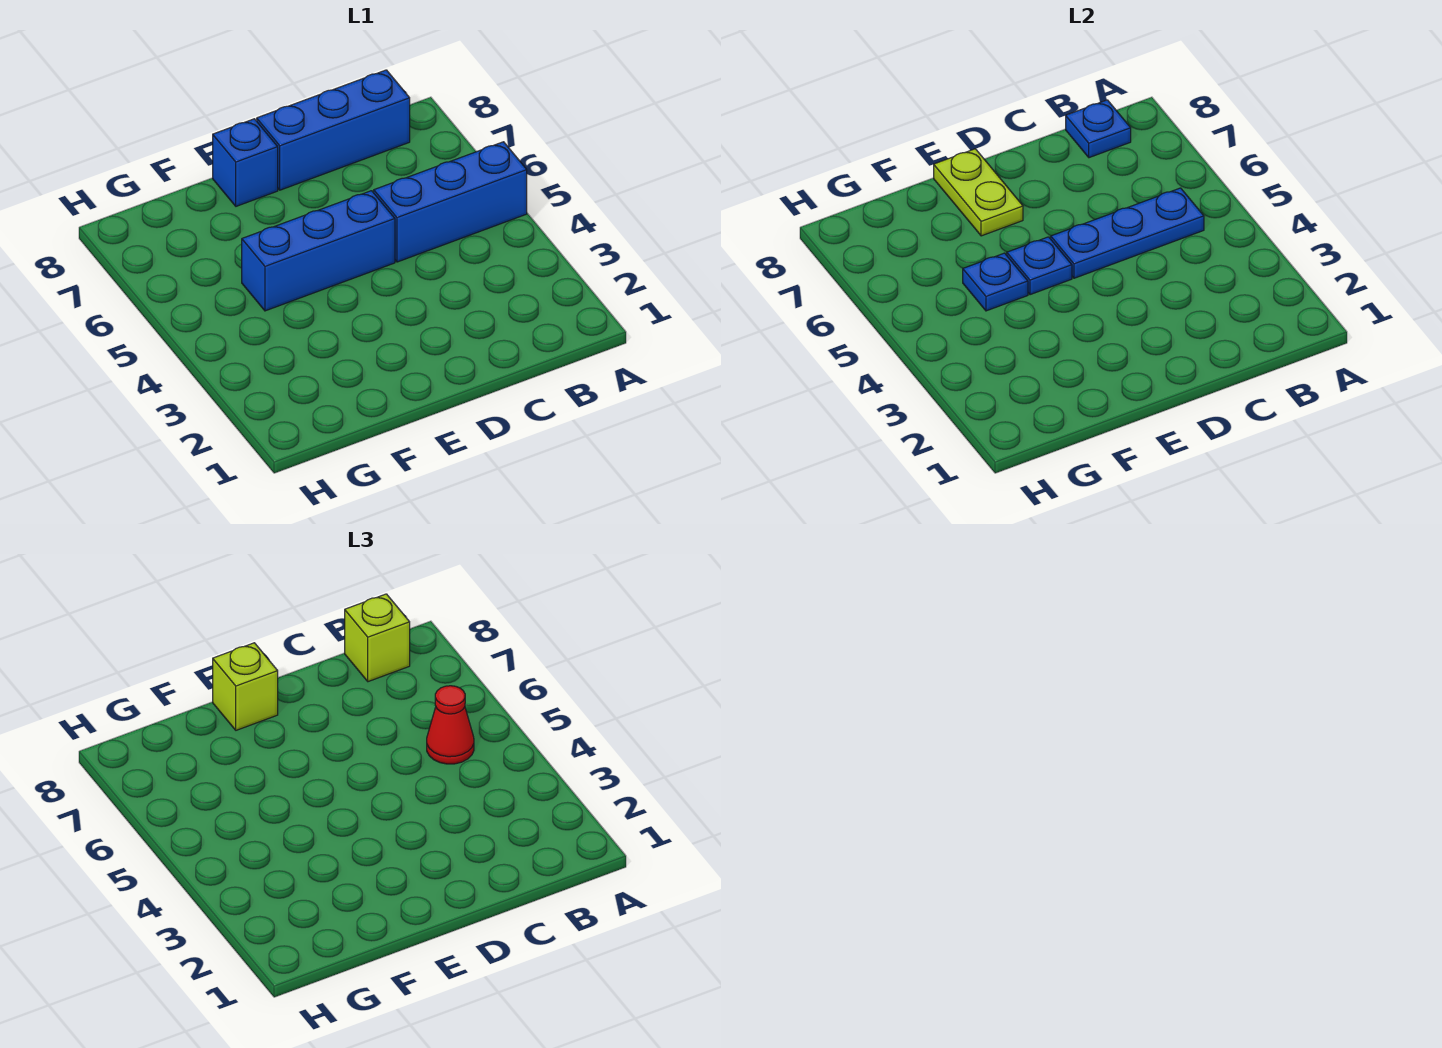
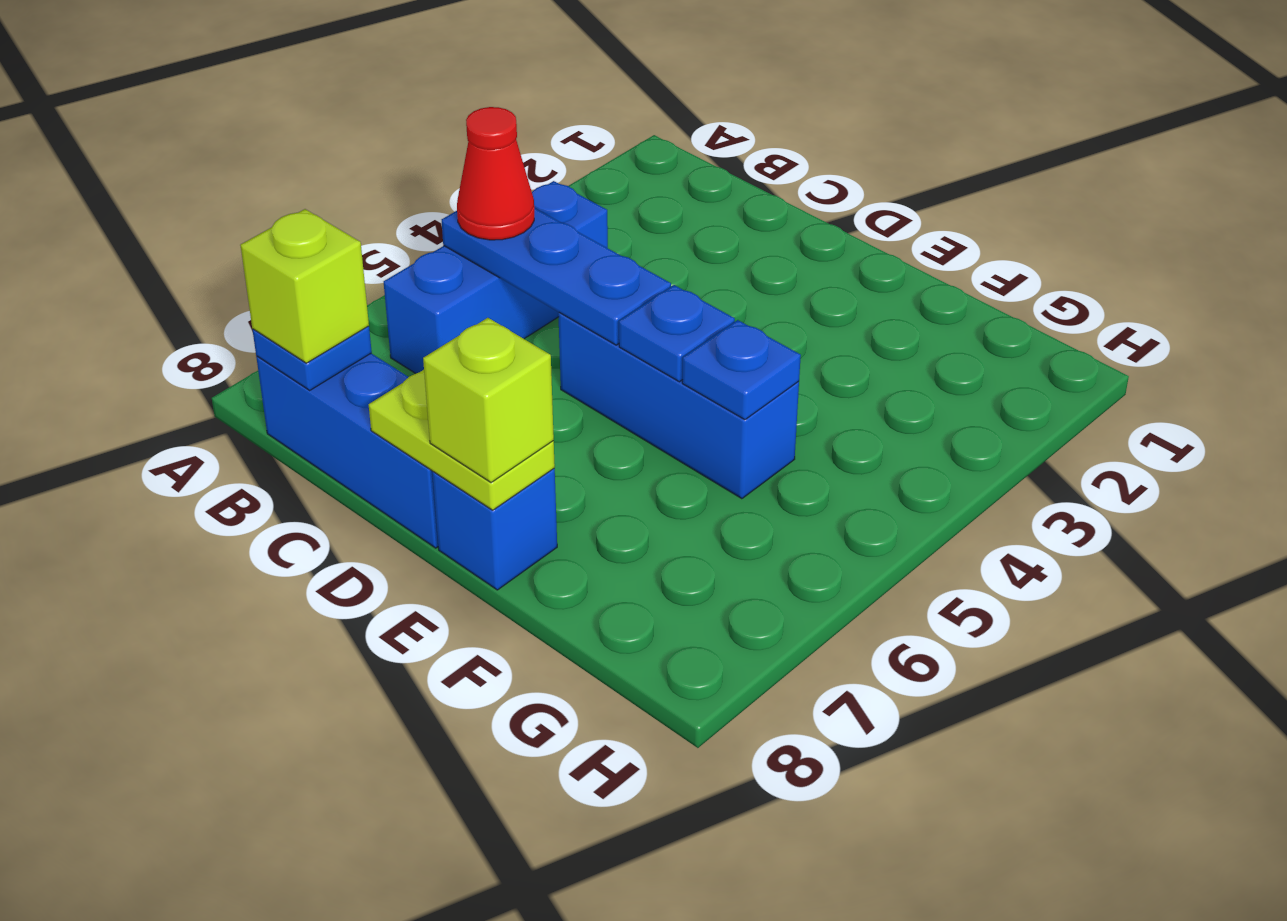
blue brick A5:C5 level 1 -> blue brick B4:B6 level 1
lime plate E7:E8 level 2 -> lime plate D8:E8 level 2

